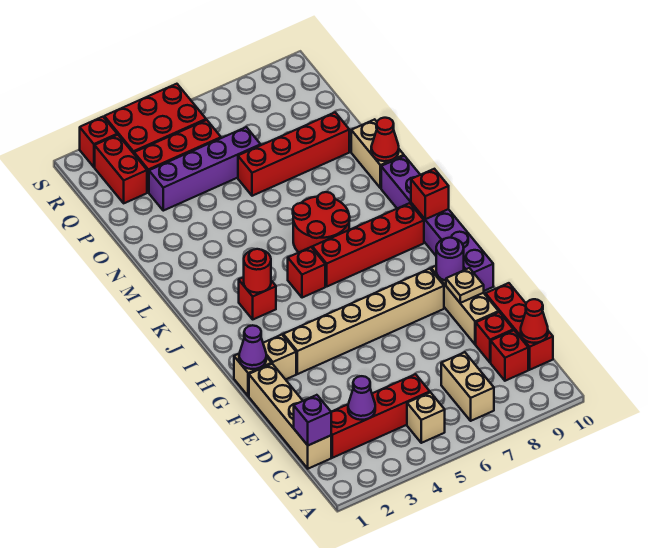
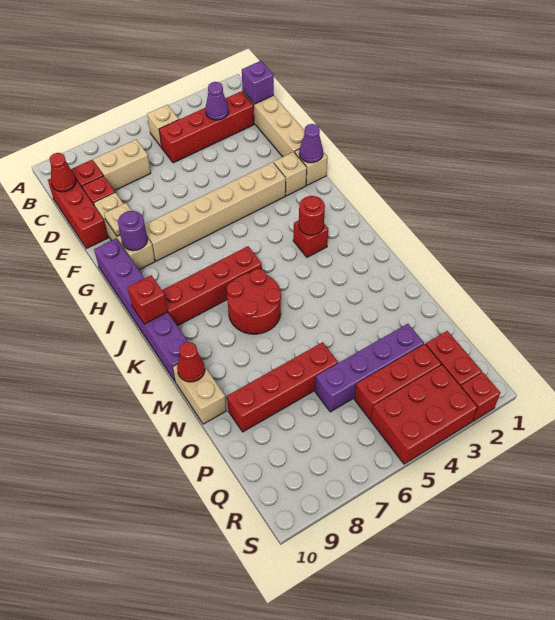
tan brick B7:C7 level 1 -> tan brick C7:C8 level 1
red brick J5 level 1 -> none

